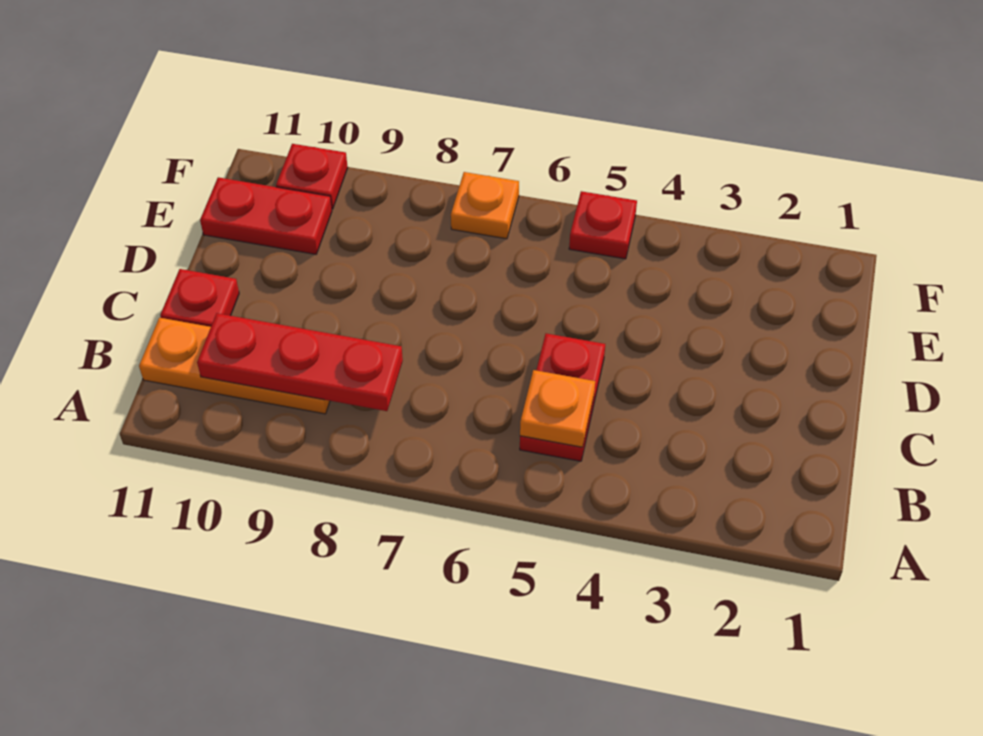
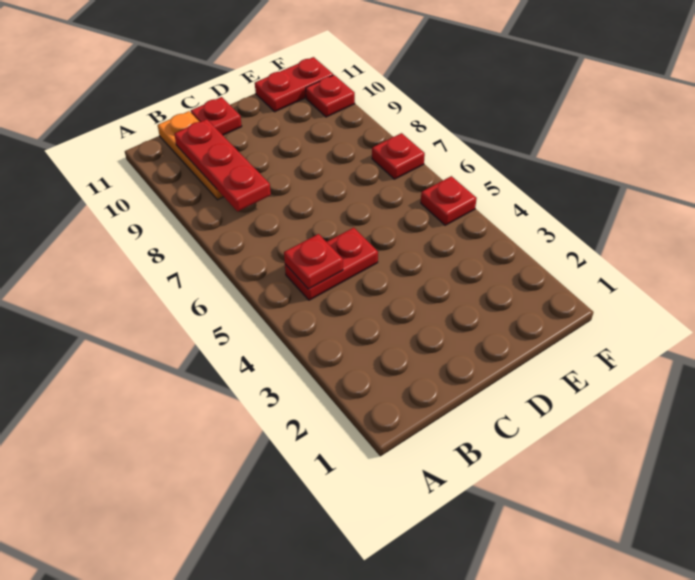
orange plate B5 level 2 -> red plate B5 level 2
red plate E10:E11 level 1 -> red plate E11:F11 level 1
orange plate F7 level 1 -> red plate F7 level 1

